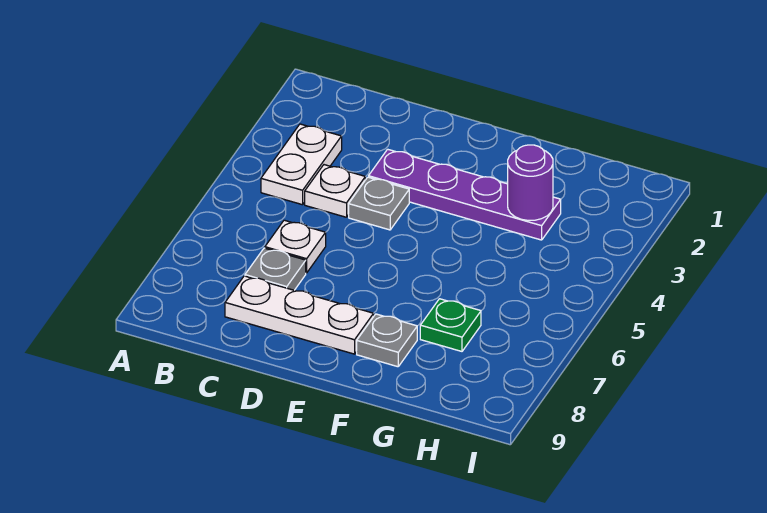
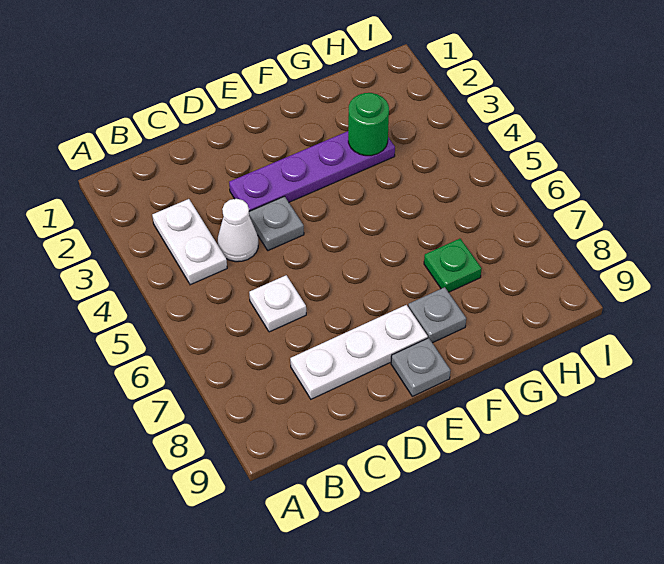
white plate C4 level 1 -> white cone C4 level 1
grey plate C7 level 1 -> grey plate E9 level 1
purple round brick G3 level 2 -> green round brick G3 level 2

